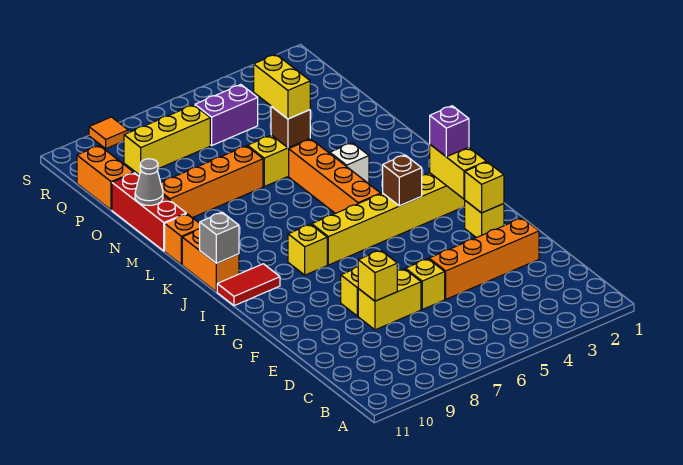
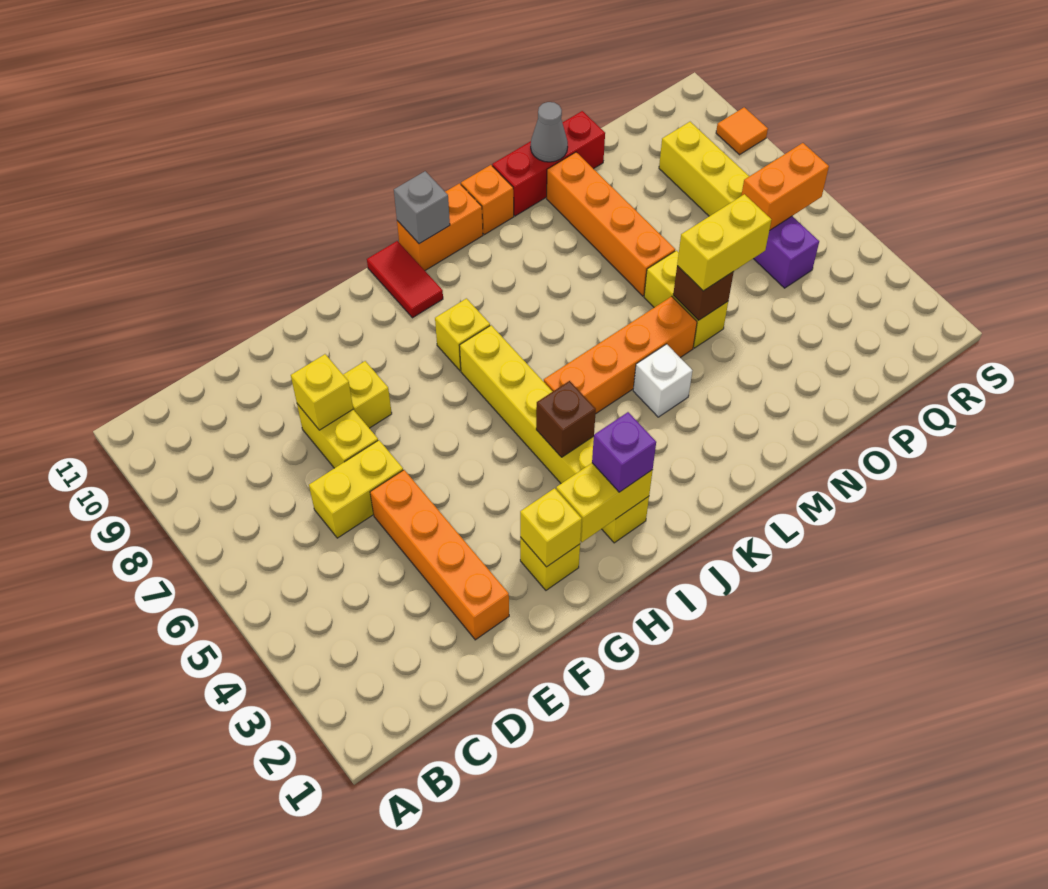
yellow brick E6 level 1 -> yellow brick D6:E6 level 1
orange brick P11:Q11 level 1 -> orange brick Q6:R6 level 2

